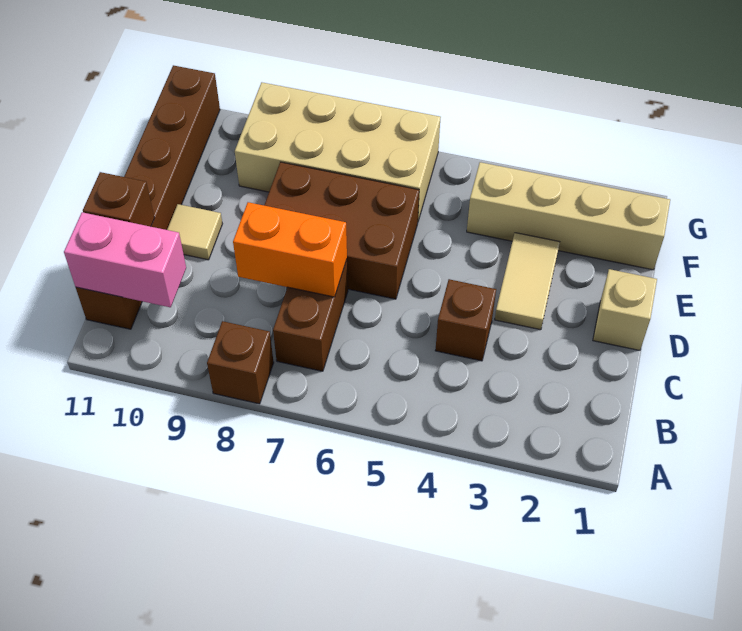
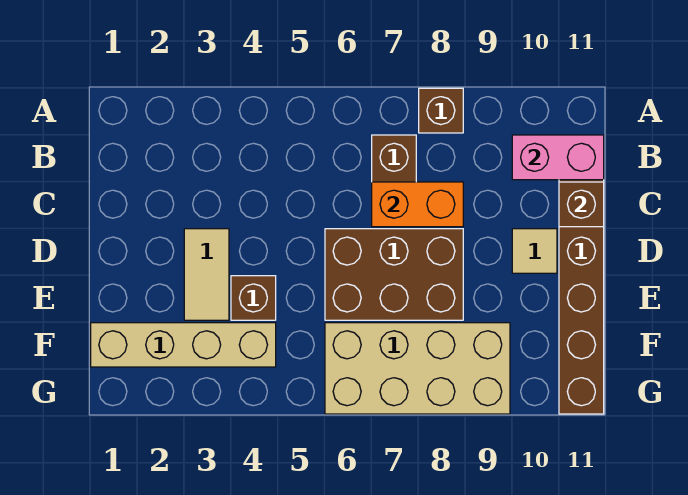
brown brick C4 level 1 -> brown brick E4 level 1
tan brick D1 level 1 -> none

